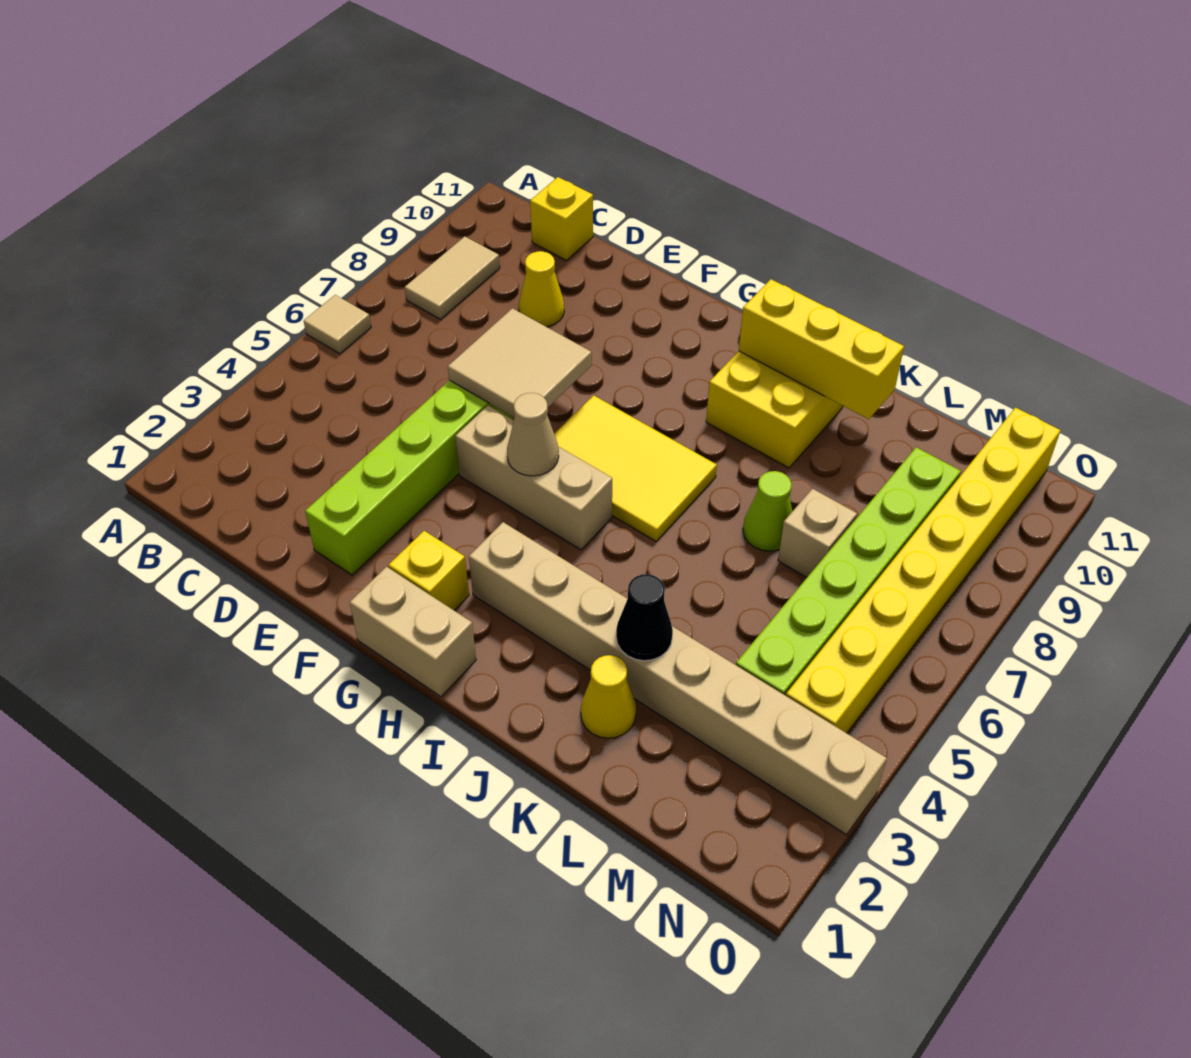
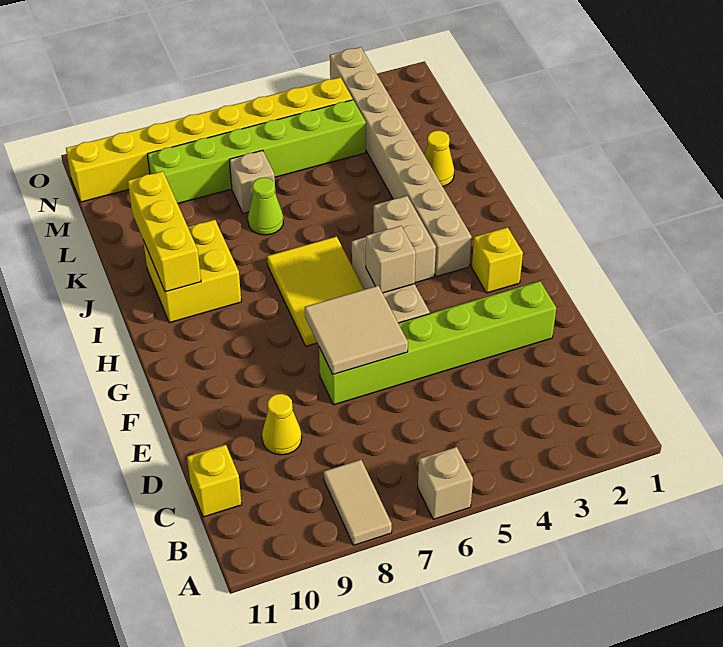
tan tile A6 level 1 -> tan brick A6 level 1
tan tile B8:B9 level 1 -> tan tile A8:B8 level 1
tan brick G1:H1 level 1 -> tan brick H4:I4 level 1
tan cone G5 level 2 -> tan brick G5 level 2
black cone K3 level 2 -> none

